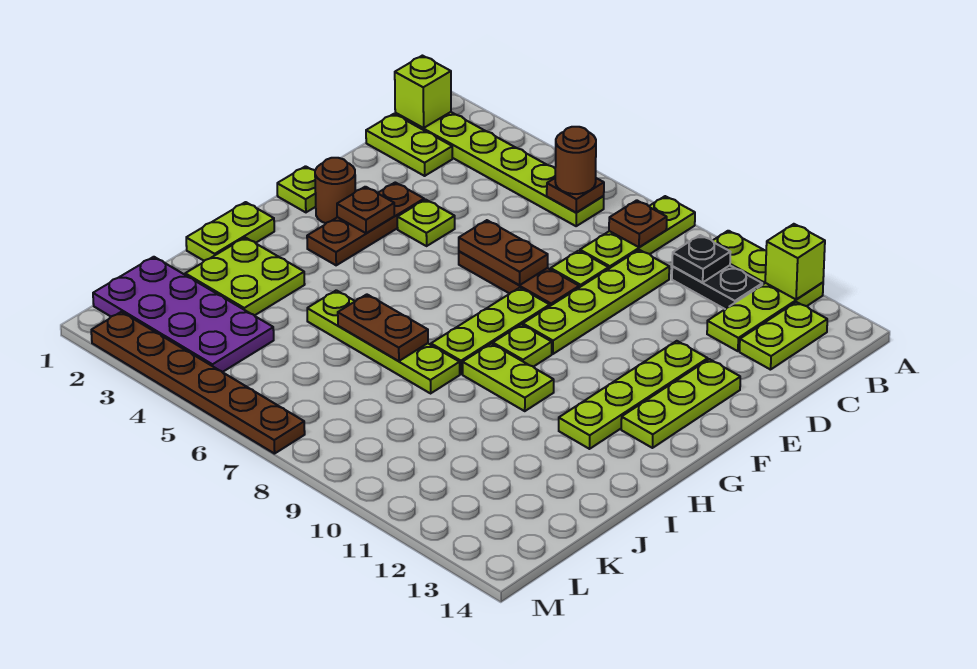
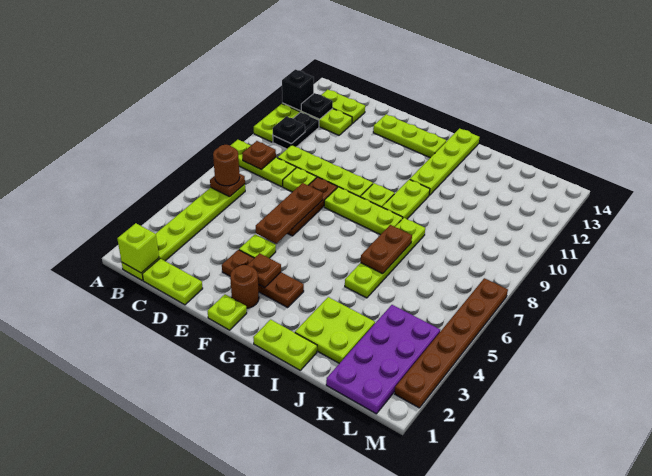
lime brick A12 level 2 -> black brick A12 level 2
none -> black plate B12 level 2
lime plate C1:C2 level 1 -> lime plate C1:D1 level 1
brown plate E6:E7 level 2 -> brown plate E5:E7 level 2
lime plate E12:H12 level 1 -> lime plate H11:H14 level 1

